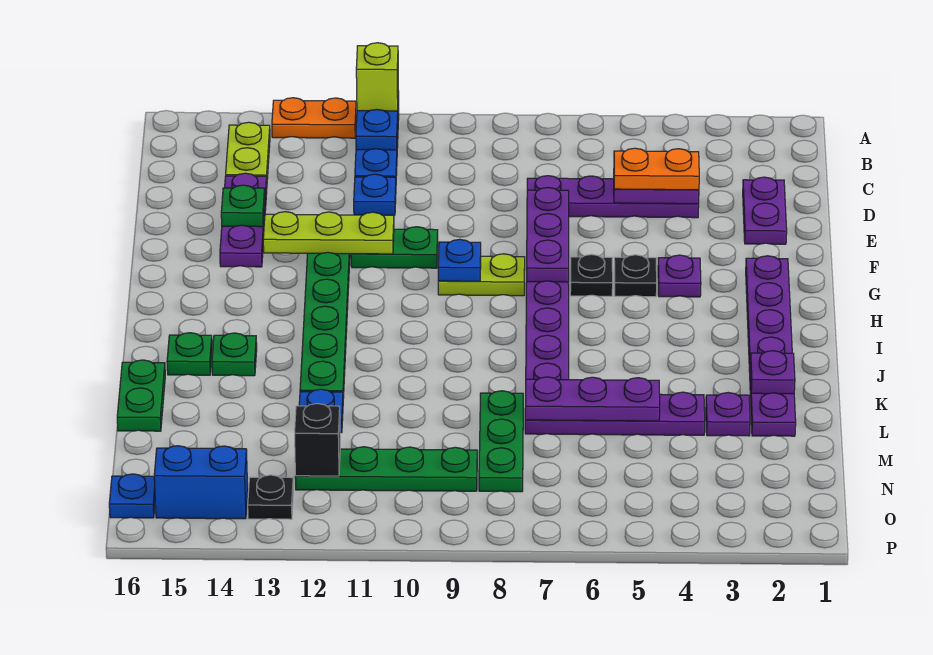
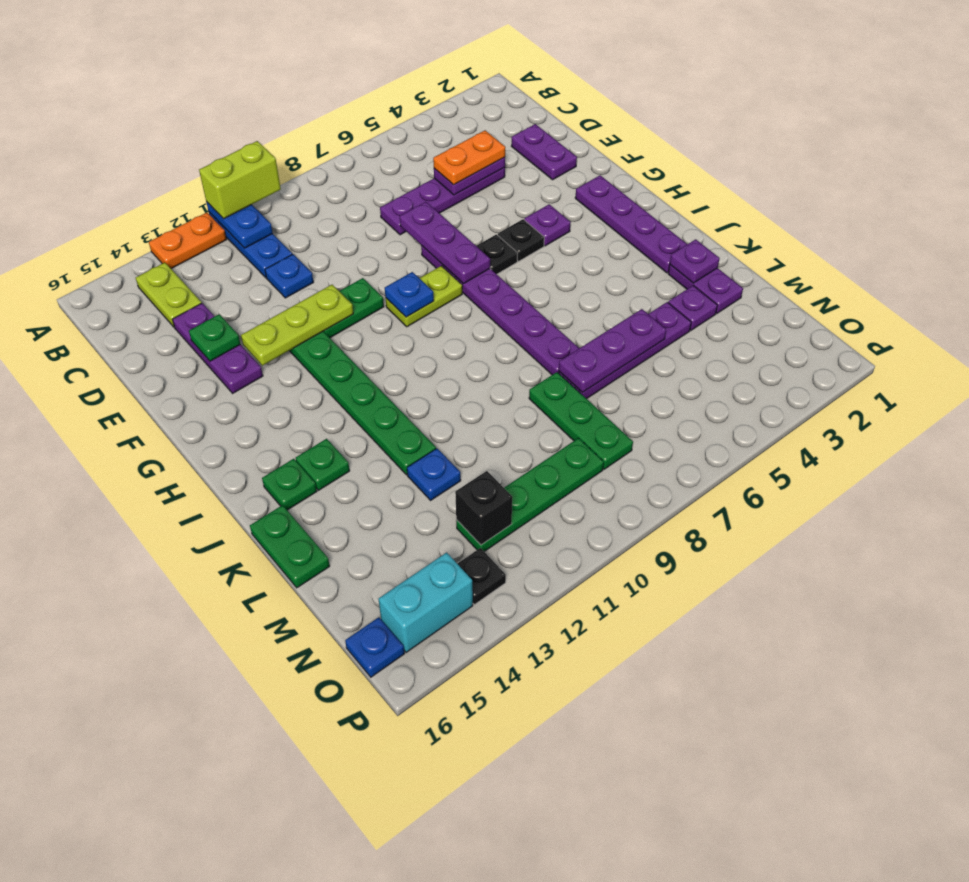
lime brick A11 level 3 -> lime brick A10:A11 level 3
blue brick O14:O15 level 1 -> cyan brick O14:O15 level 1

